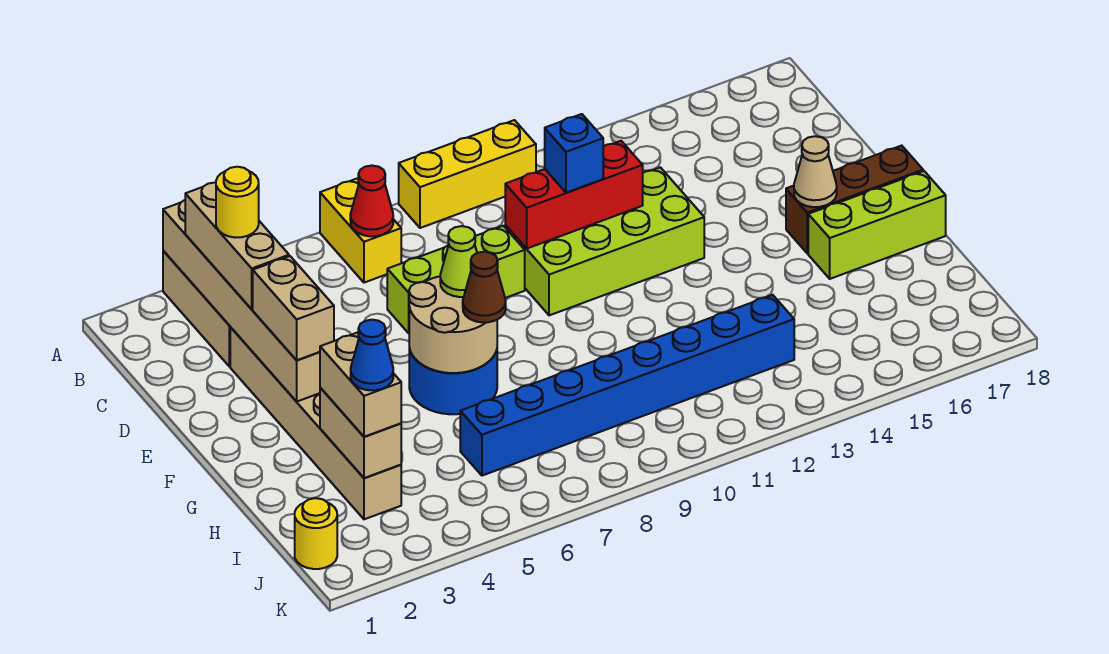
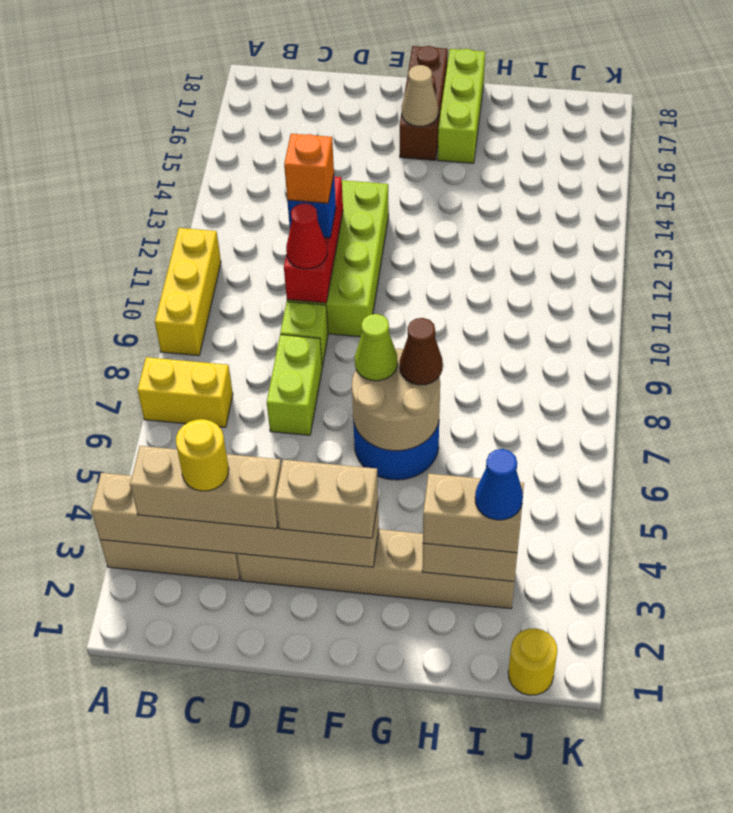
red cone B7 level 2 -> red cone D10 level 3
none -> orange brick D11 level 4
blue brick I6:I13 level 1 -> none

